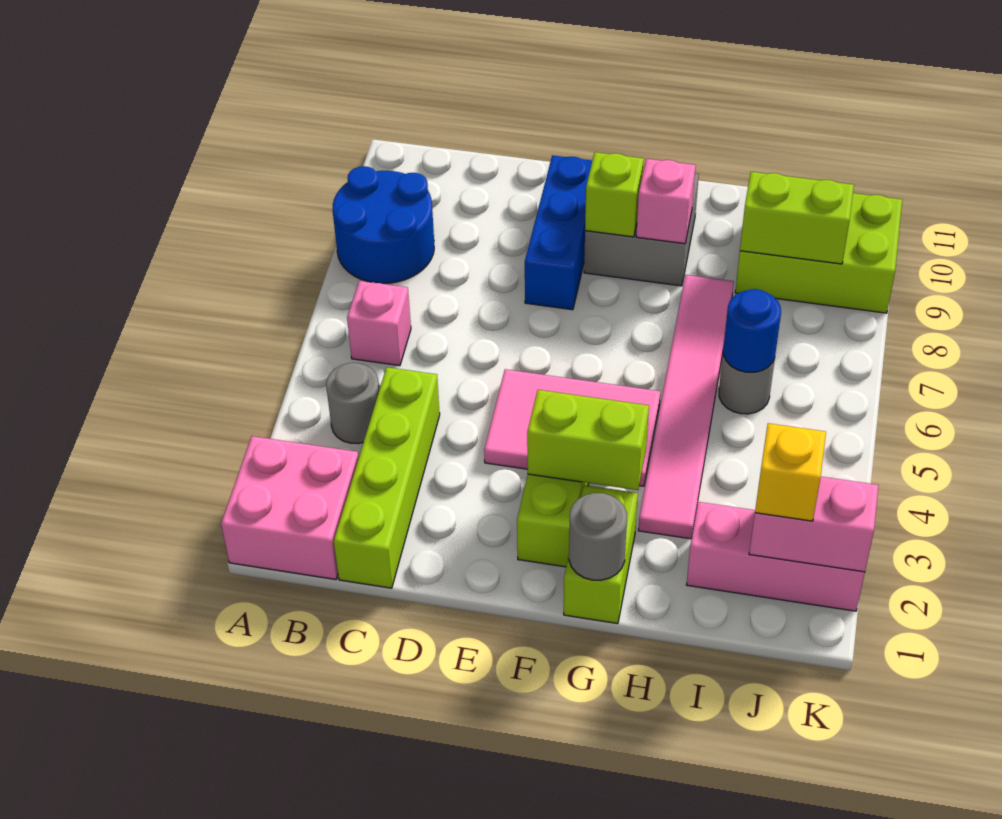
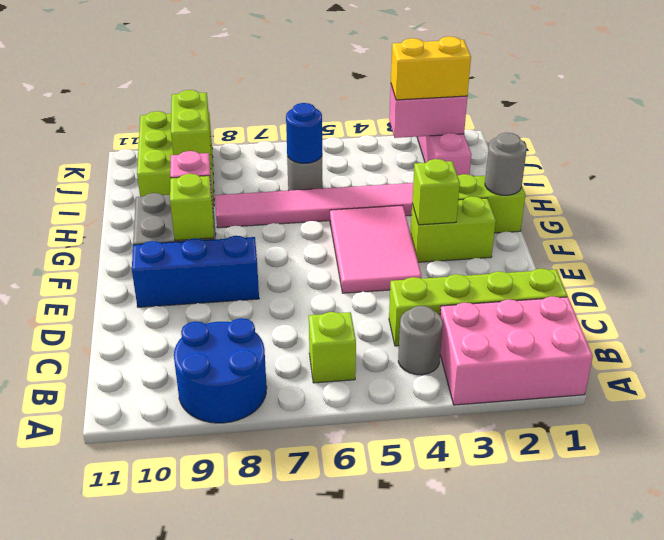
pink brick A1:B2 level 1 -> pink brick A1:B3 level 1
pink brick B6 level 1 -> lime brick B6 level 1
lime brick F3:G3 level 2 -> lime brick F3 level 2
pink brick J2:K2 level 2 -> pink brick J2:J3 level 2
yellow brick J2 level 3 -> yellow brick J2:J3 level 3

